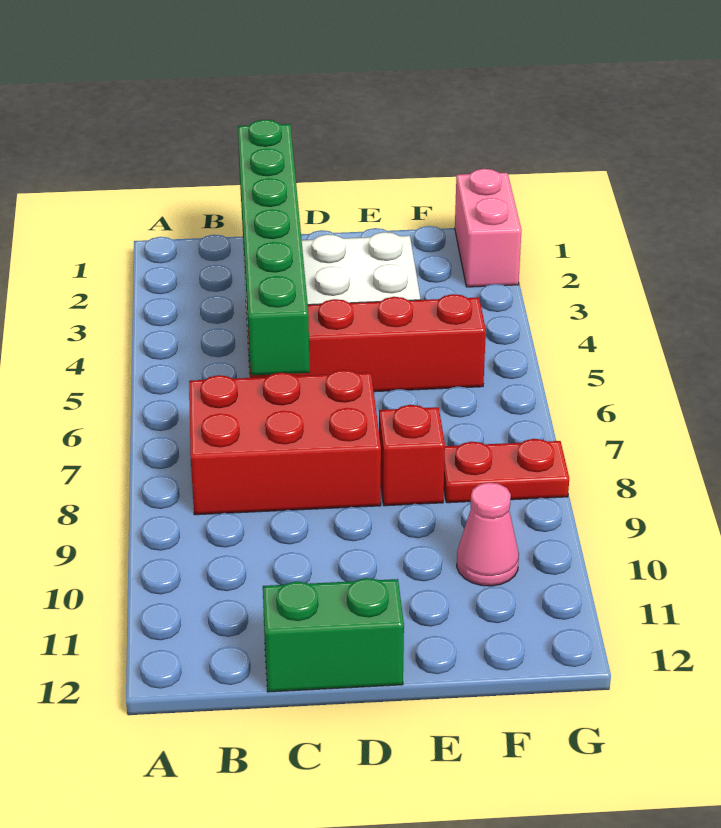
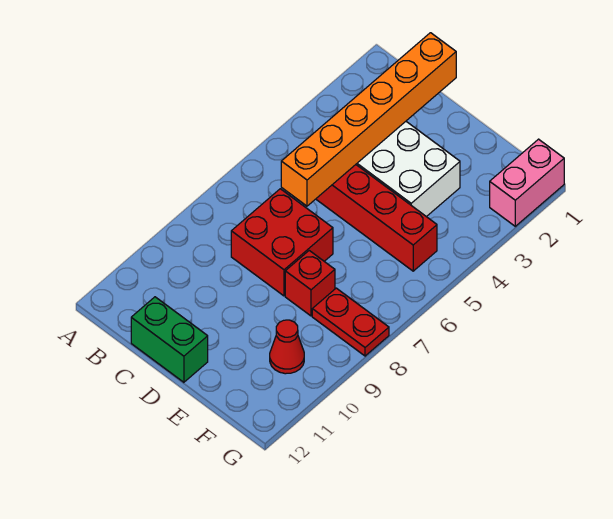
red brick B7:D8 level 1 -> red brick C7:D8 level 1
green brick C1:C6 level 2 -> orange brick C1:C6 level 2
pink cone F10 level 1 -> red cone F10 level 1

